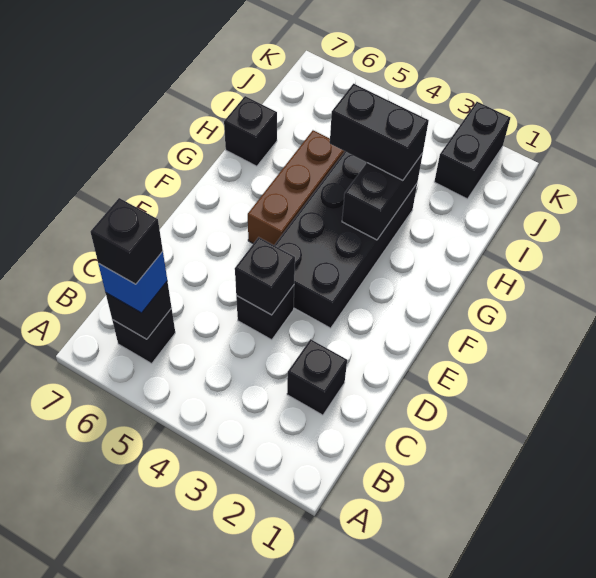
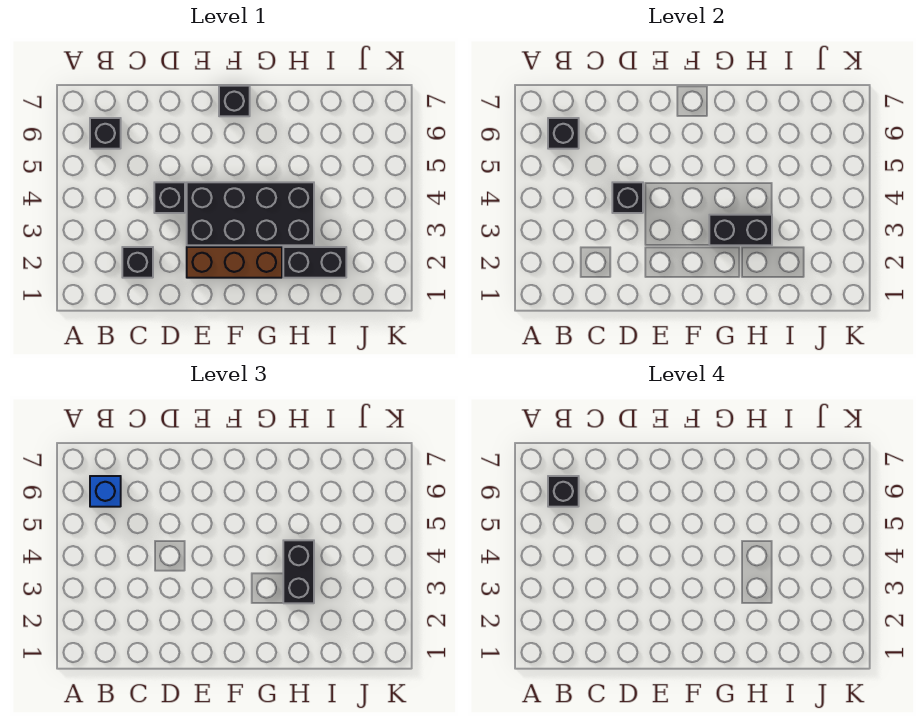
brown brick F5:H5 level 1 -> brown brick E2:G2 level 1
black brick H7 level 1 -> black brick F7 level 1
black brick J2:K2 level 1 -> black brick H2:I2 level 1

